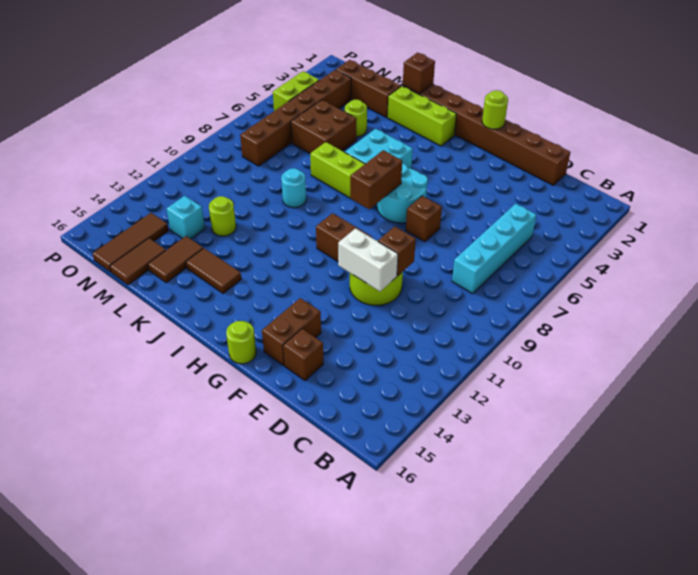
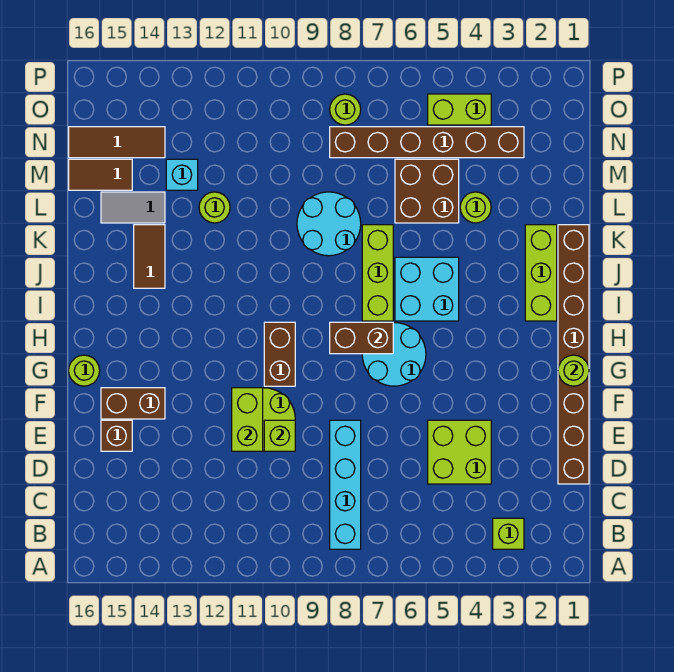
none -> lime brick B3 level 1
cyan brick C5:C8 level 1 -> cyan brick B8:E8 level 1
none -> lime brick D4:E5 level 1
brown brick E10 level 2 -> lime brick E10 level 2
white brick E11:F11 level 2 -> lime brick E11:F11 level 2
brown brick F7 level 1 -> none
brown brick K1 level 2 -> none
cyan round brick K9 level 1 -> cyan round brick K8:L9 level 1
brown brick L2:N2 level 1 -> none
brown tile L14:L15 level 1 -> grey tile L14:L15 level 1
none -> lime round brick O8 level 1

